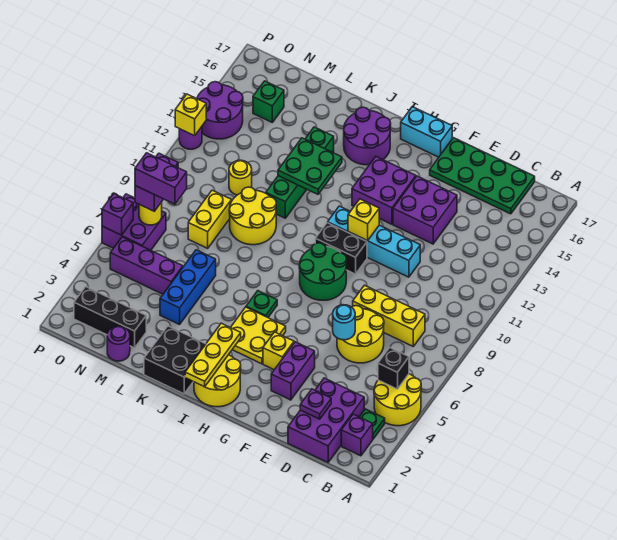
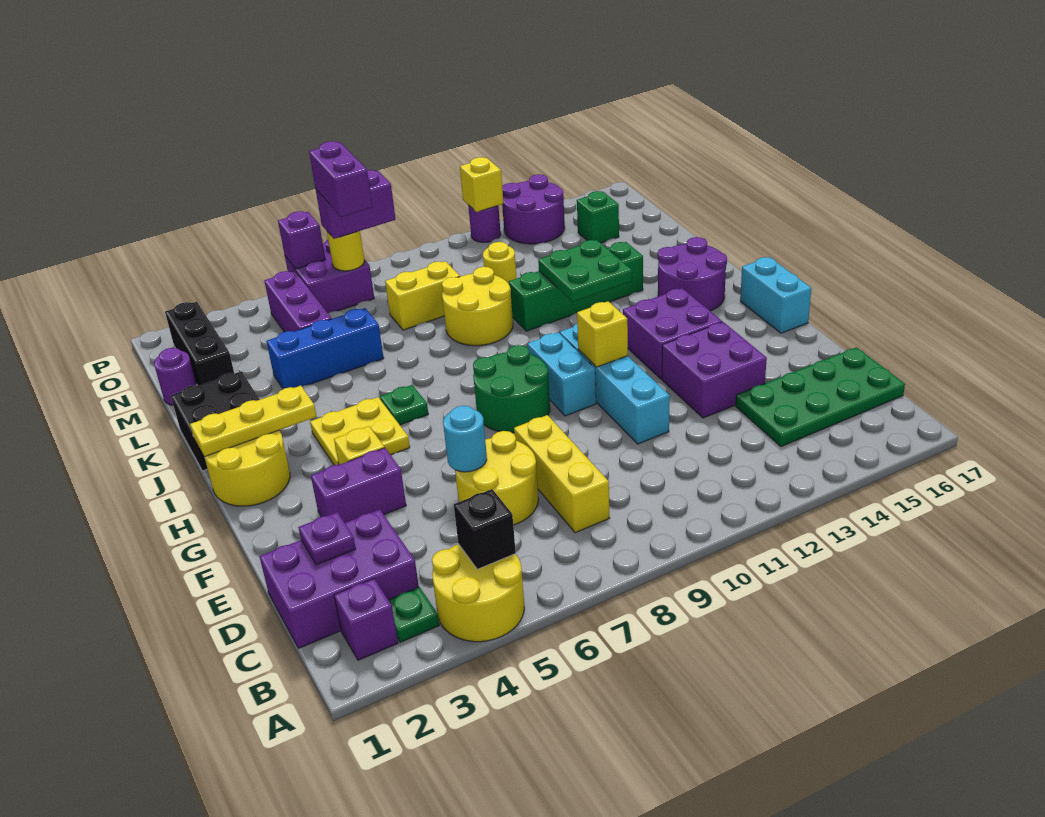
green plate C16:F17 level 1 -> green plate C14:D17 level 1
black brick G10:H10 level 1 -> cyan brick G10:H10 level 1

